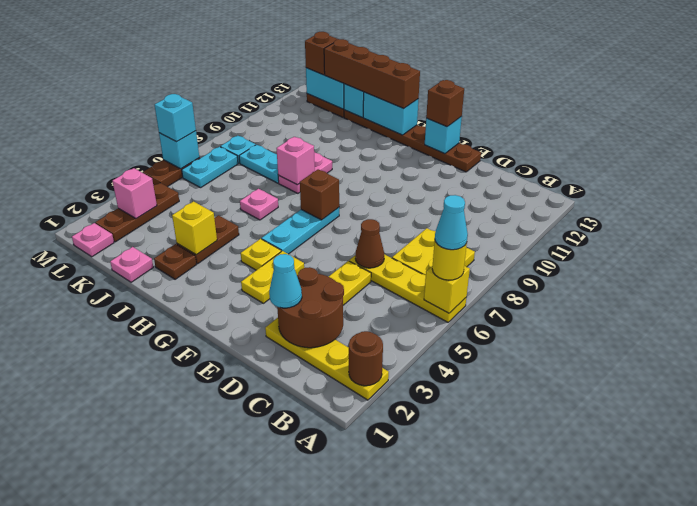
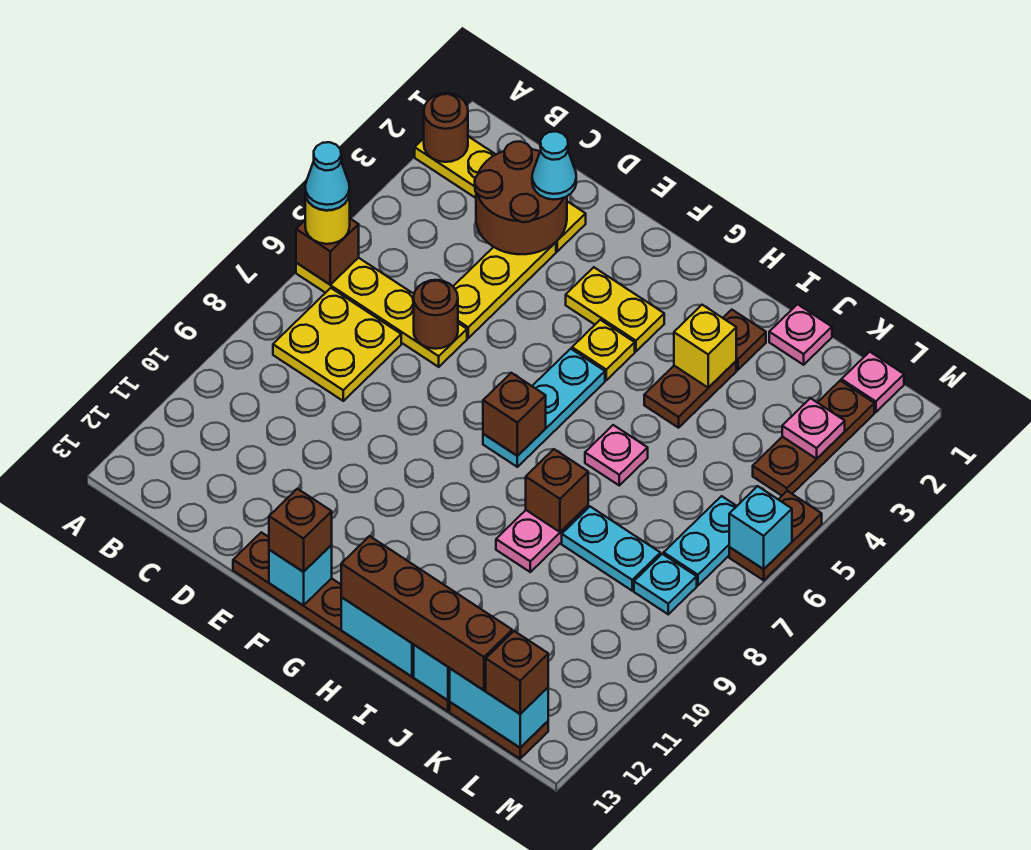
yellow brick A6 level 2 -> brown brick A6 level 2
brown cone D6 level 2 -> brown round brick D6 level 2
yellow plate F3:F4 level 1 -> yellow plate F3:G3 level 1
pink brick I8 level 2 -> brown brick I8 level 2
pink brick L3 level 2 -> pink plate L3 level 2
cyan brick M6 level 3 -> none

